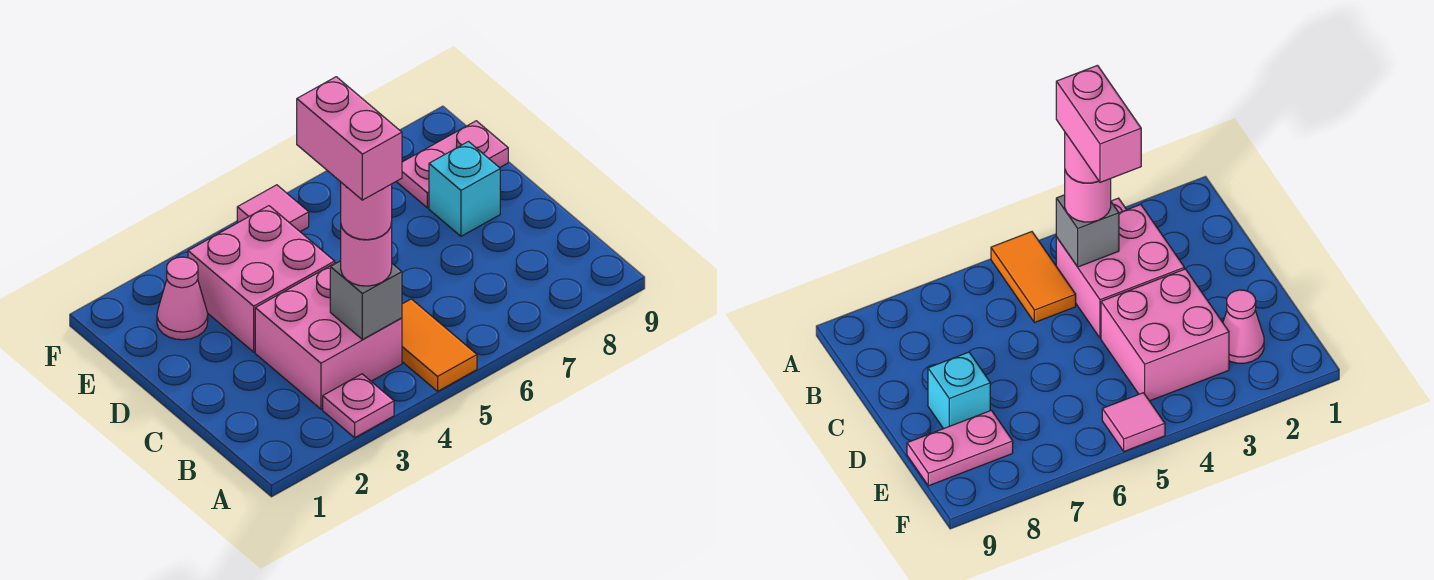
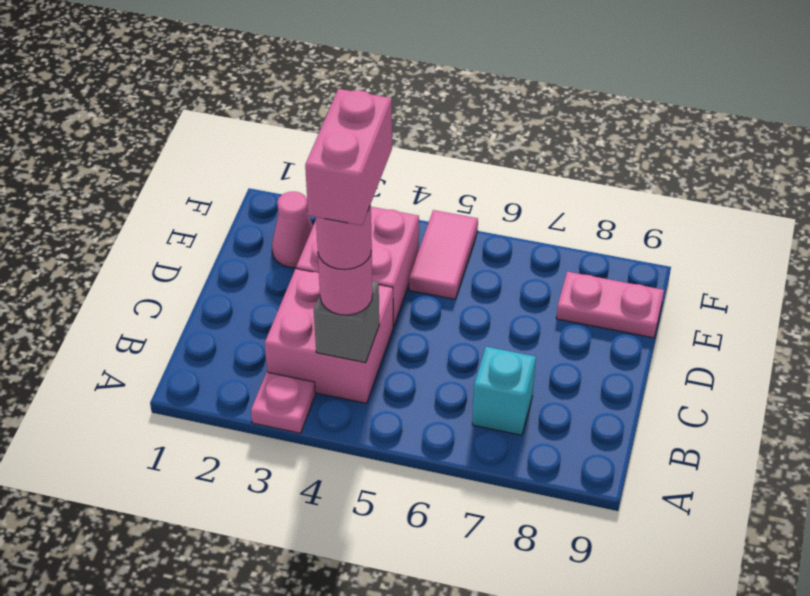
orange tile A5:B5 level 1 -> none
cyan brick D8 level 1 -> cyan brick B7 level 1
pink tile F5 level 1 -> pink tile E5:F5 level 1

